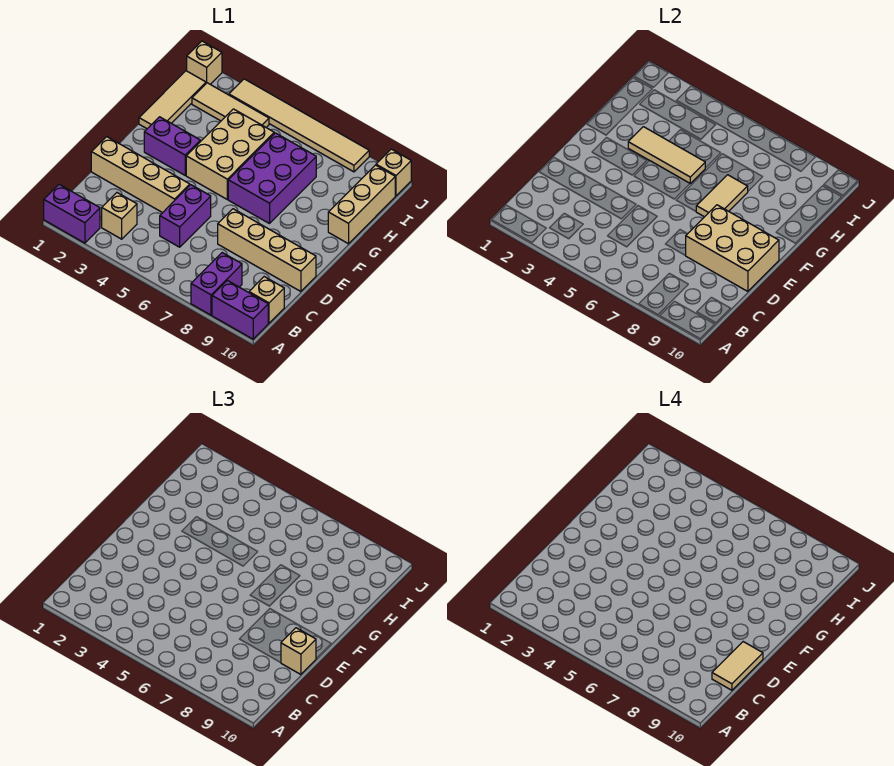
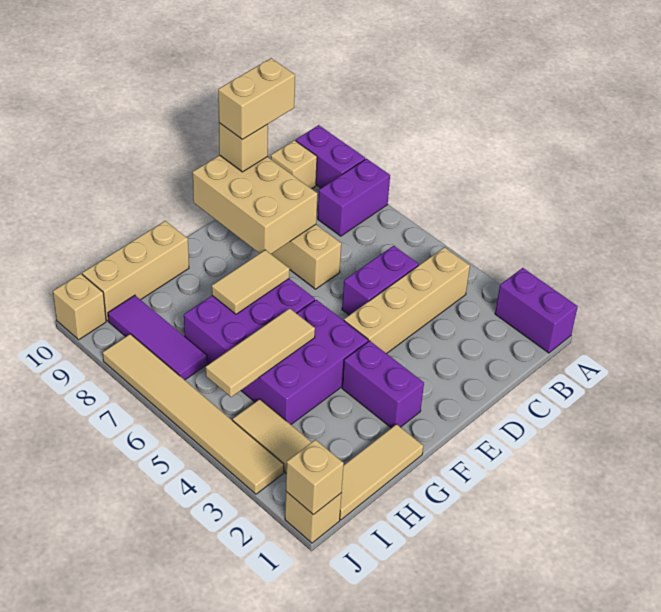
tan brick B3 level 1 -> tan brick J1 level 2
tan tile C10:D10 level 4 -> tan brick C10:D10 level 4
tan brick D1:D4 level 1 -> tan brick B4:E4 level 1
tan brick F4:H5 level 1 -> purple brick F4:H5 level 1
tan tile G3:G5 level 2 -> tan tile G5:I5 level 2
none -> purple tile I7:I9 level 1

